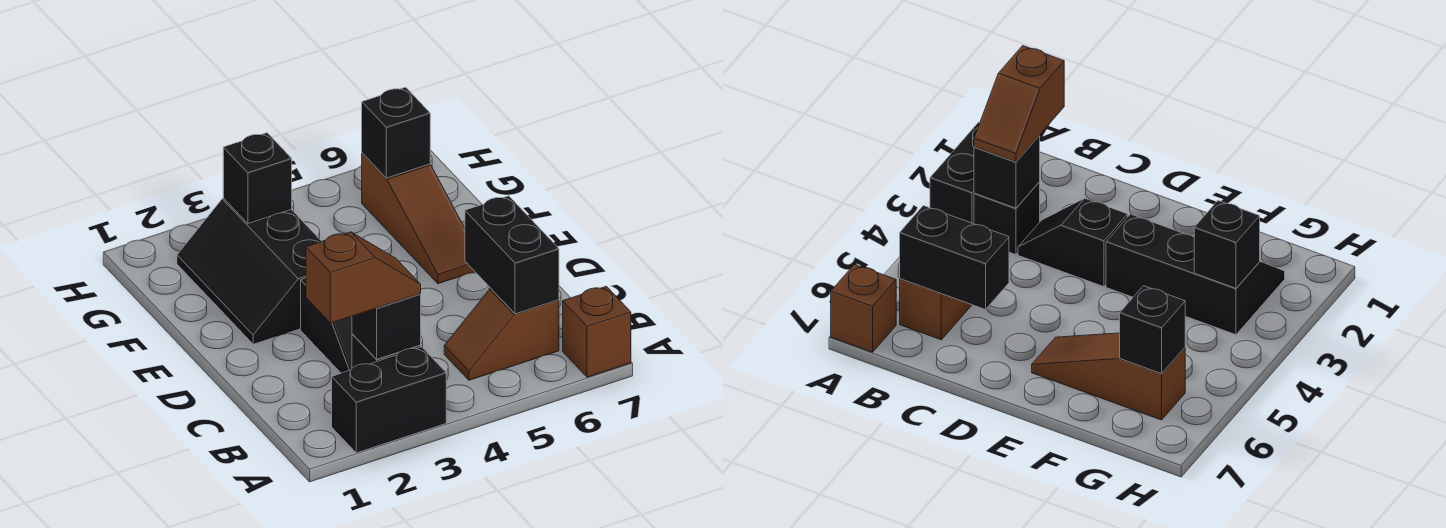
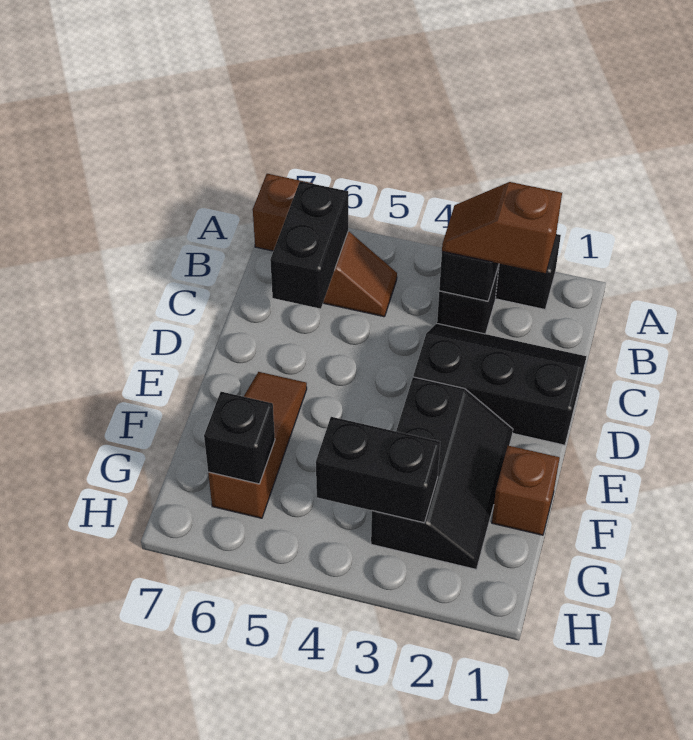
black slope C3:D3 level 1 top D -> black slope C1:D3 level 1 top D
none -> brown brick F1 level 1
black brick G3 level 2 -> black brick G3:G4 level 2

